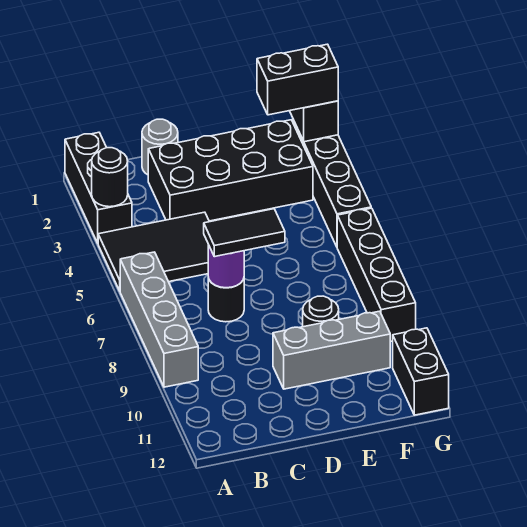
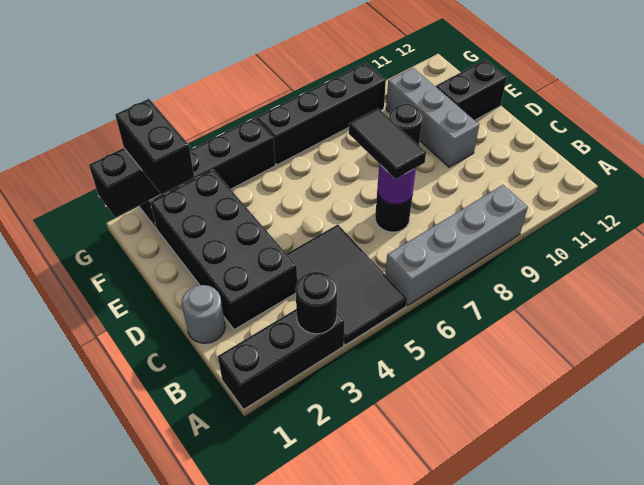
black brick G11:G12 level 1 -> black brick E11:E12 level 1

